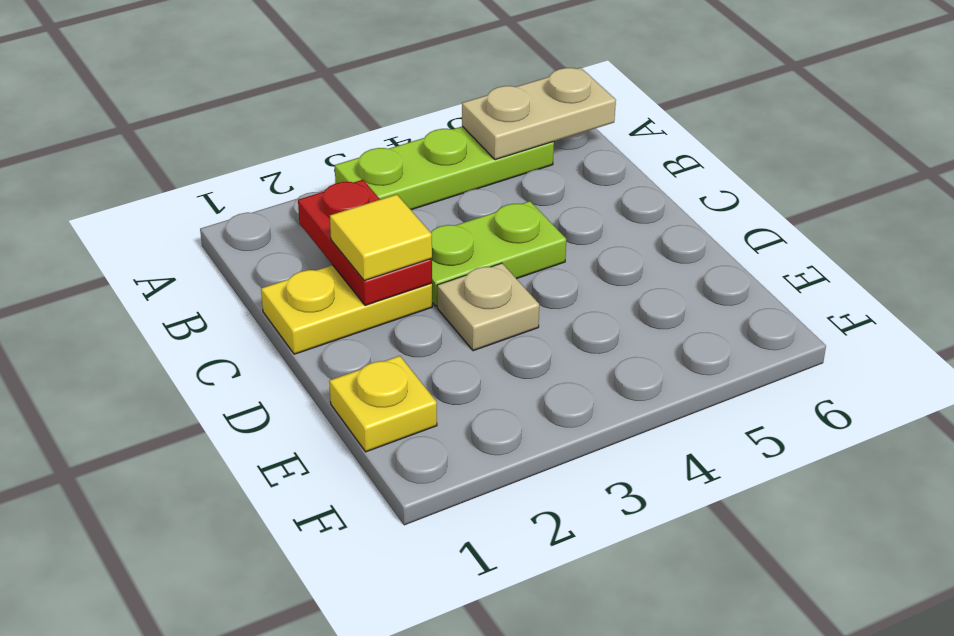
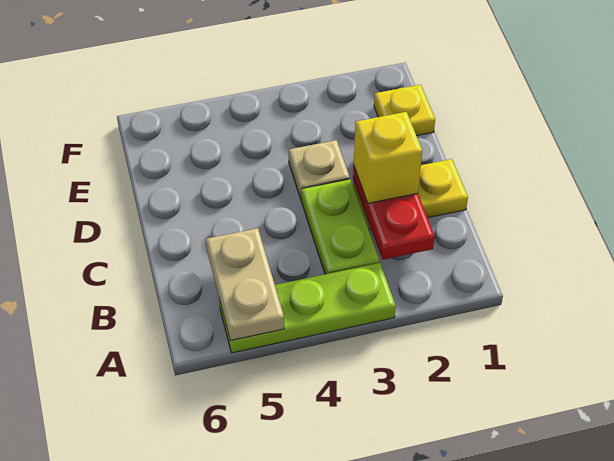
tan plate A5:A6 level 2 -> tan plate A5:B5 level 2
yellow tile C2 level 3 -> yellow brick C2 level 3
lime plate C3:C4 level 1 -> lime plate B3:C3 level 1

